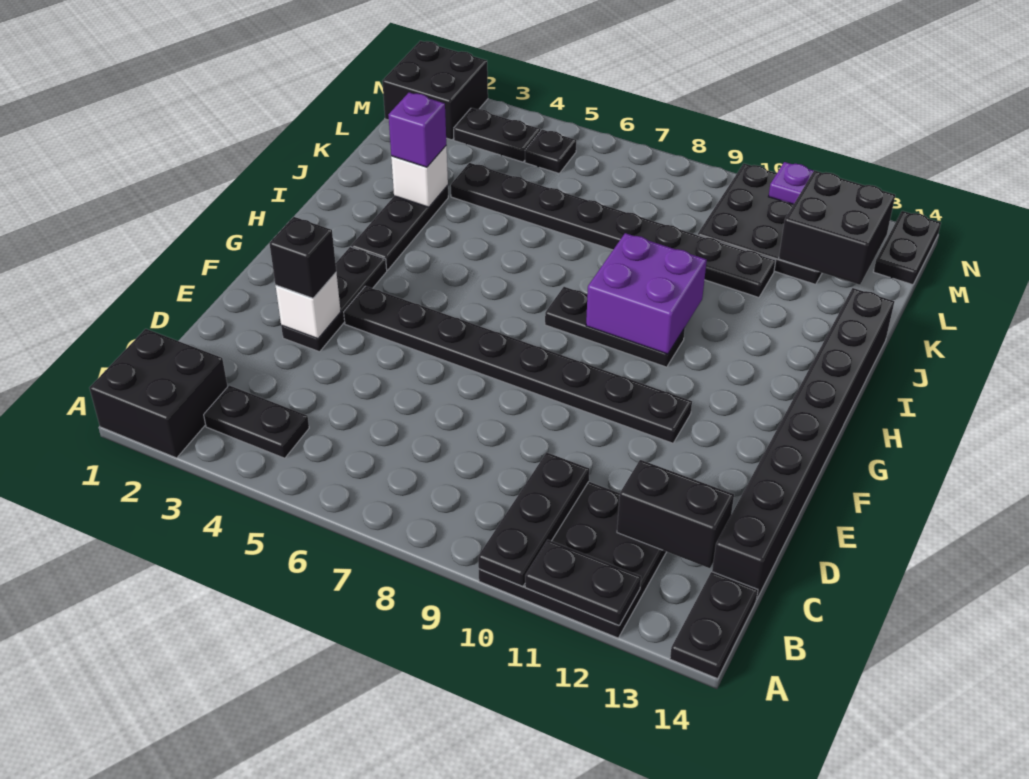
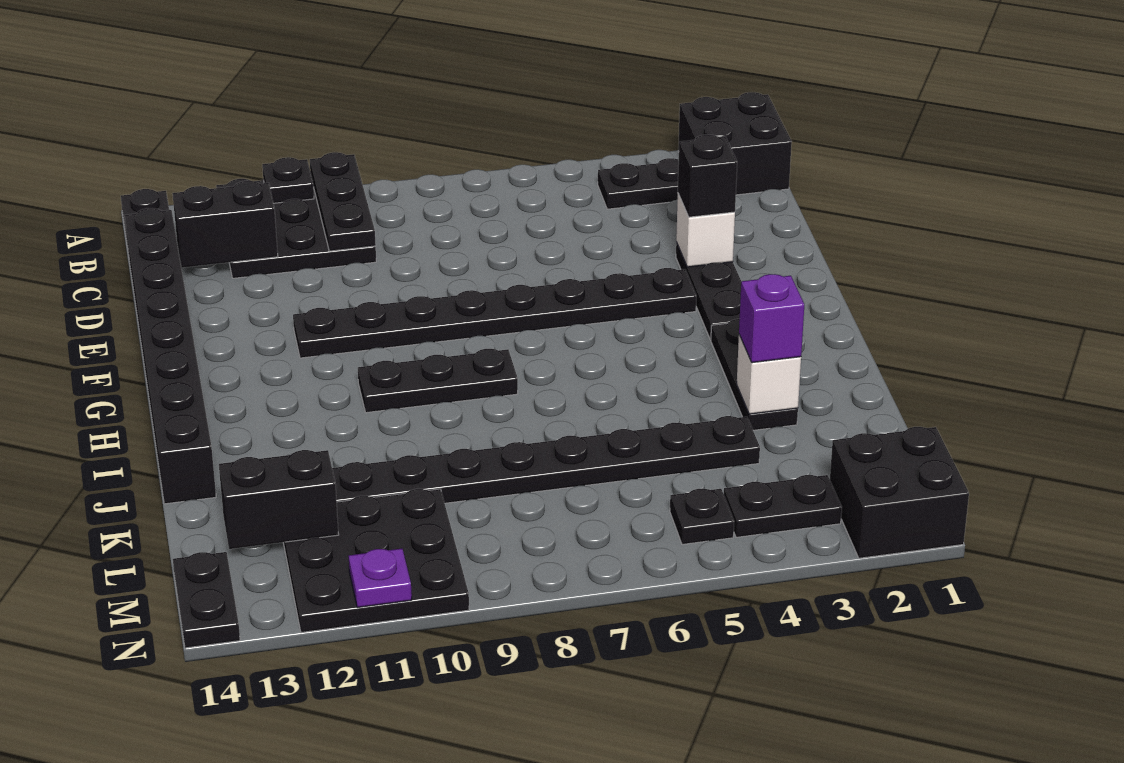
black plate A11:A12 level 2 -> black plate A11 level 2
purple brick H9:I10 level 2 -> none
black brick L12:M13 level 2 -> black brick L12:L13 level 2

